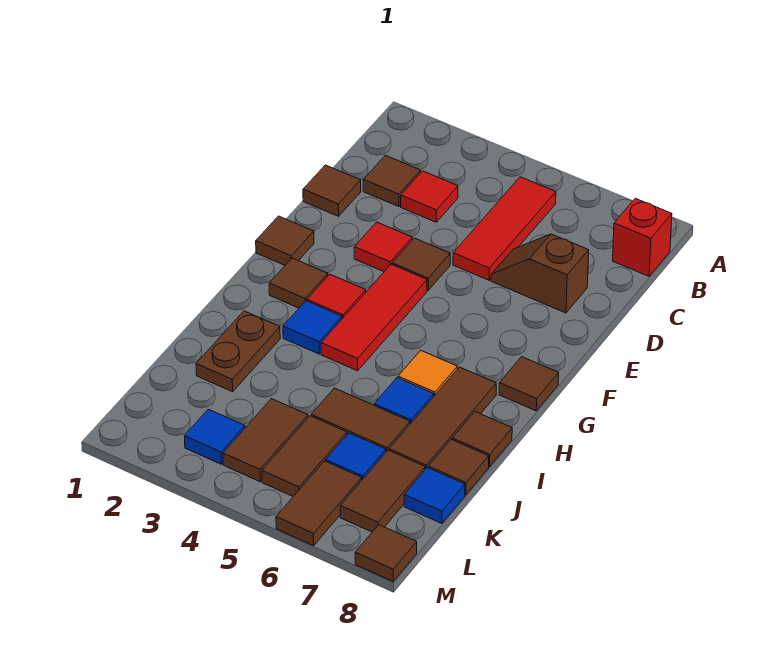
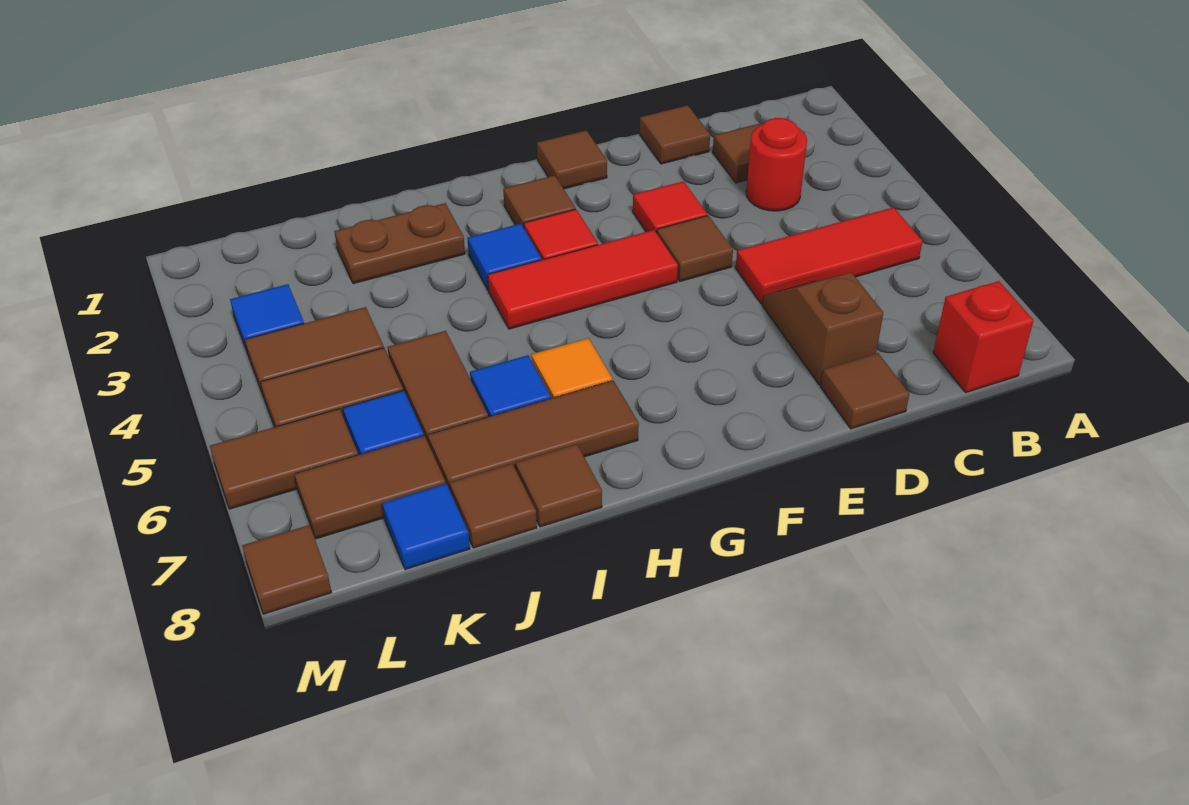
red tile C3 level 1 -> red round brick C3 level 1
brown tile G8 level 1 -> brown tile D8 level 1

